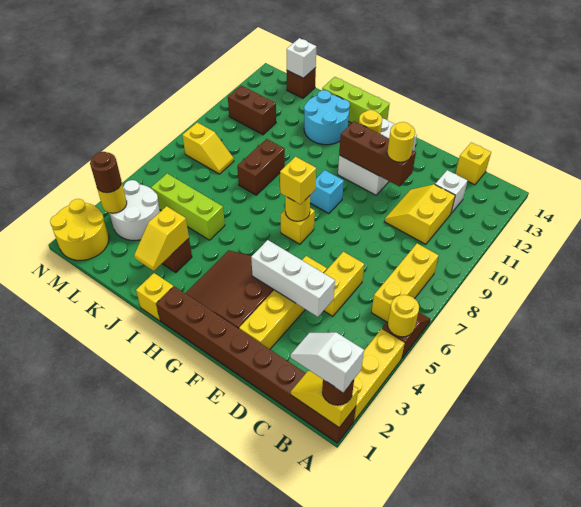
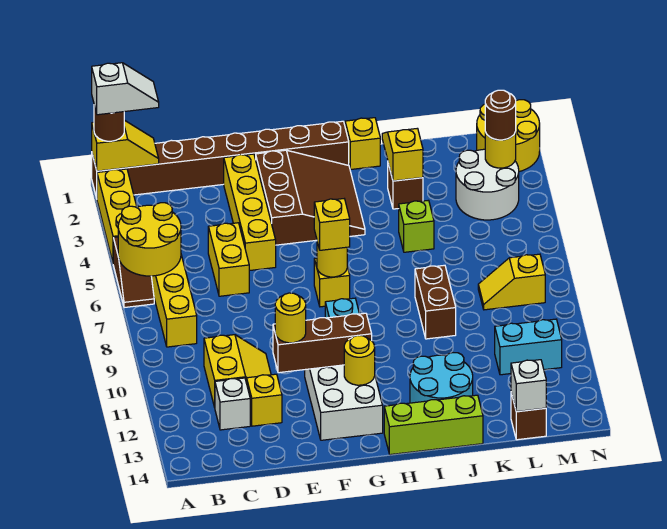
yellow round brick A5 level 2 -> yellow round brick A5:B6 level 2
yellow brick C14 level 1 -> yellow brick D12 level 1
white brick D4:F4 level 2 -> none
lime brick J5:L5 level 1 -> lime brick J5 level 1
brown brick L11:M11 level 1 -> cyan brick L11:M11 level 1

